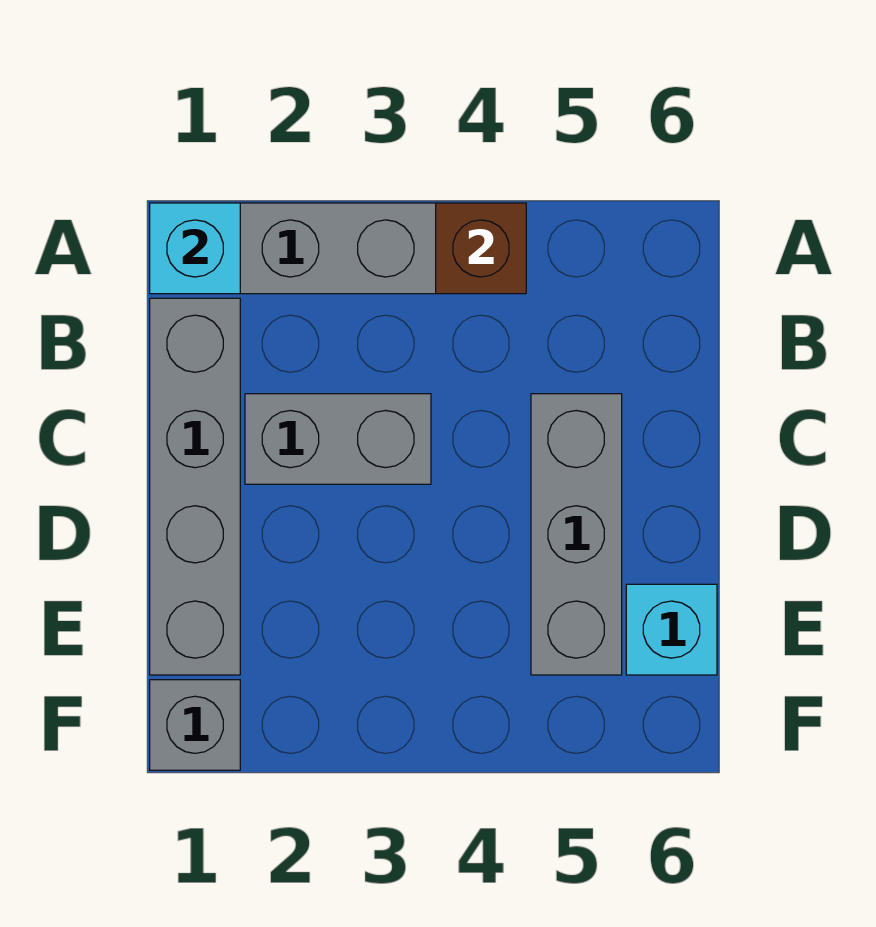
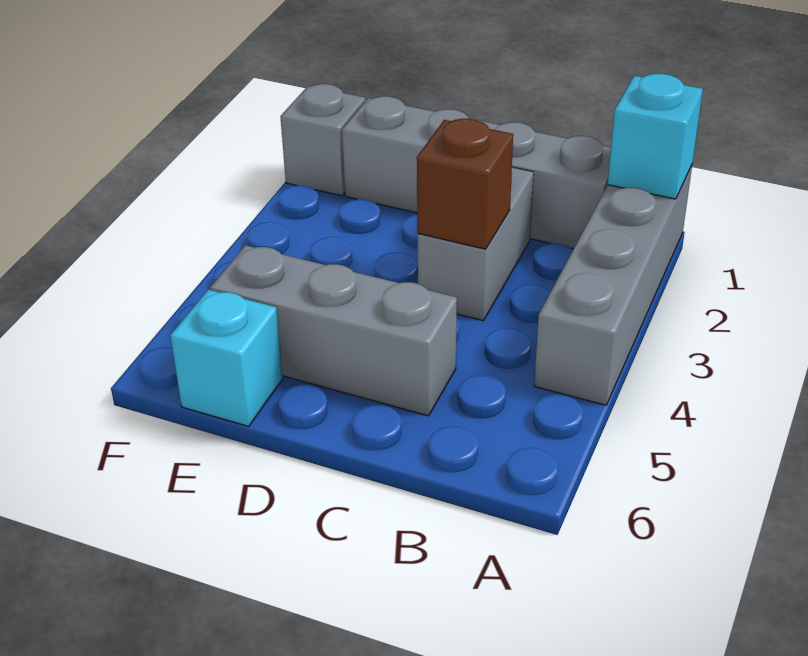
brown brick A4 level 2 -> brown brick C3 level 2

